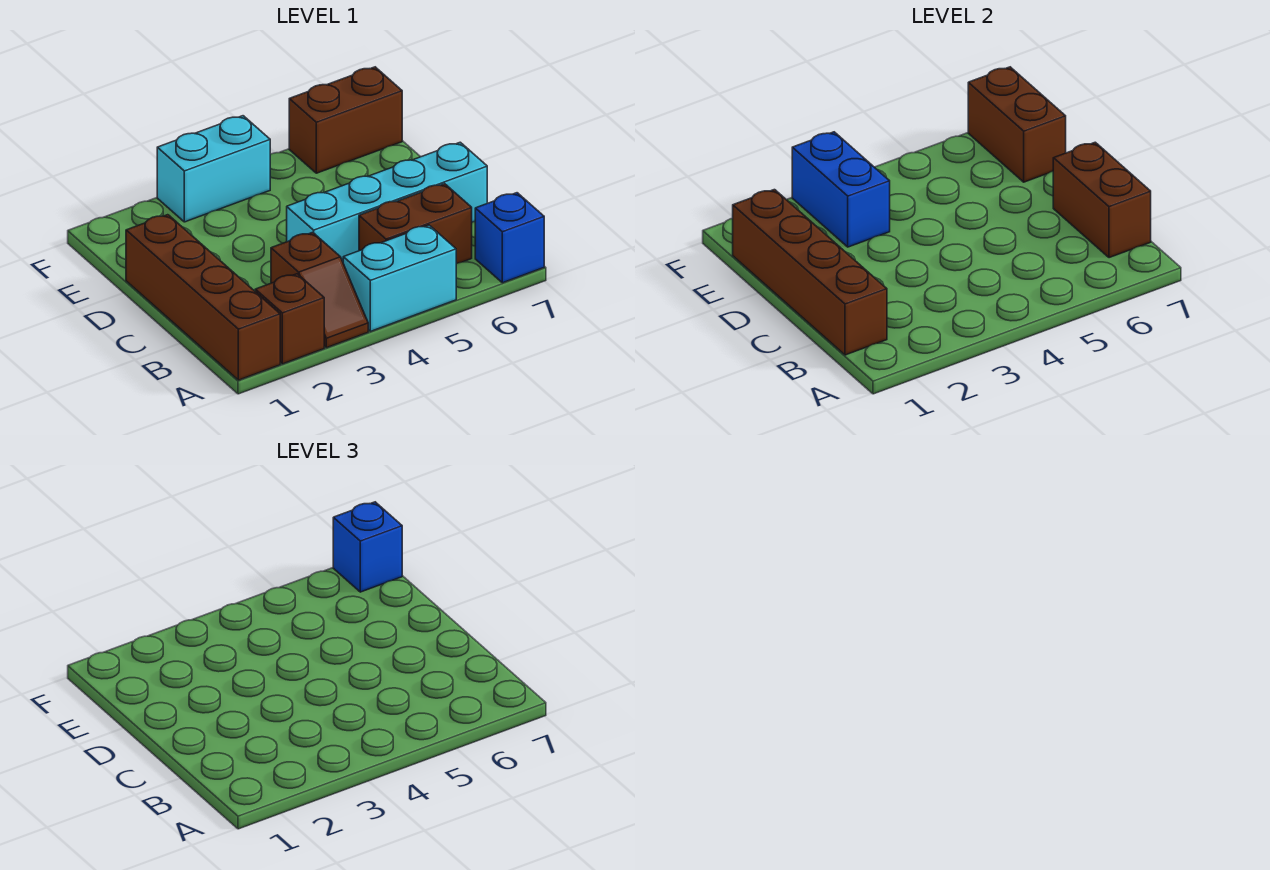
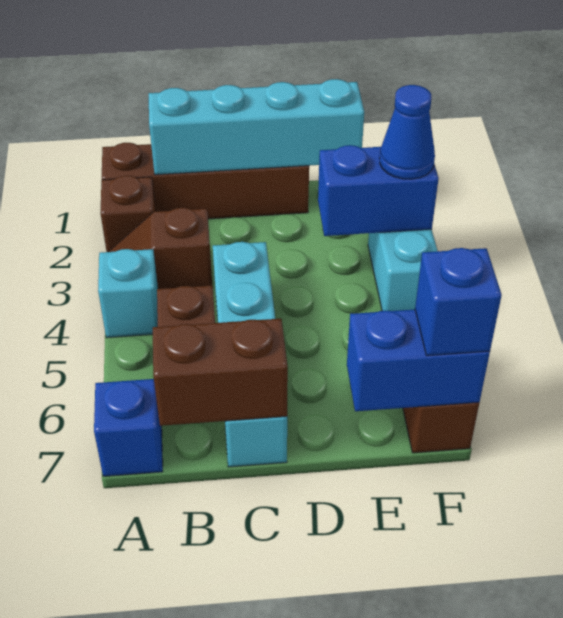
cyan brick A4:A5 level 1 -> cyan brick A4 level 1
brown brick B1:E1 level 2 -> cyan brick B1:E1 level 2
brown brick E7:F7 level 2 -> blue brick E7:F7 level 2
none -> blue cone F3 level 3

